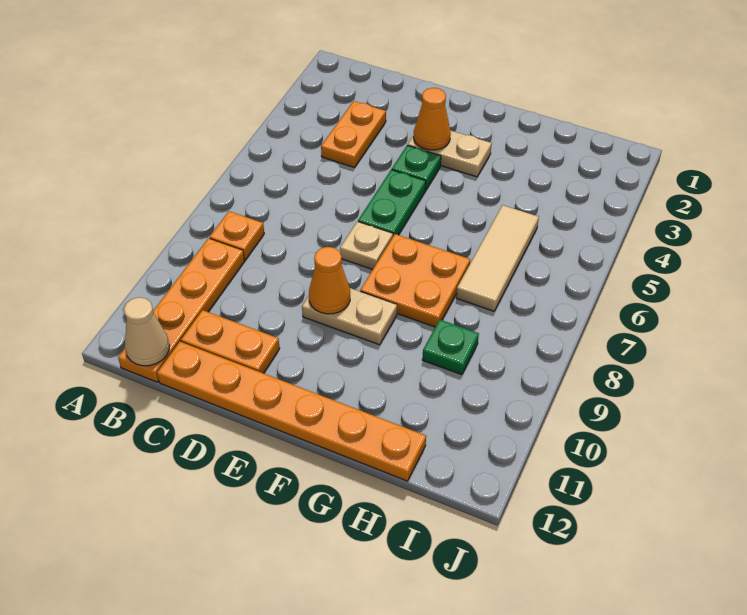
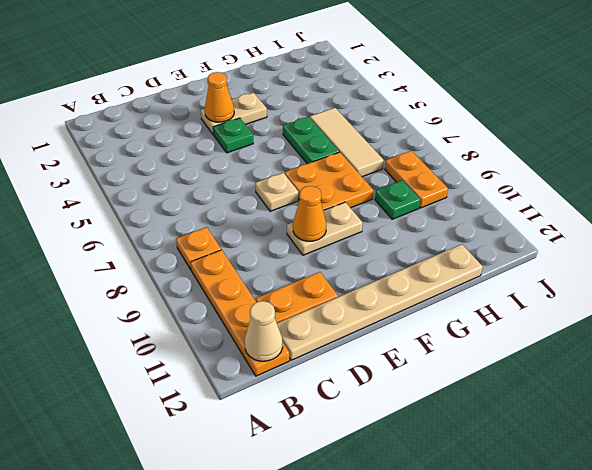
orange plate C3:C4 level 1 -> orange plate I8:I9 level 1
orange plate C12:H12 level 1 -> tan plate C12:H12 level 1
green plate E5:E6 level 1 -> green plate G5:G6 level 1

